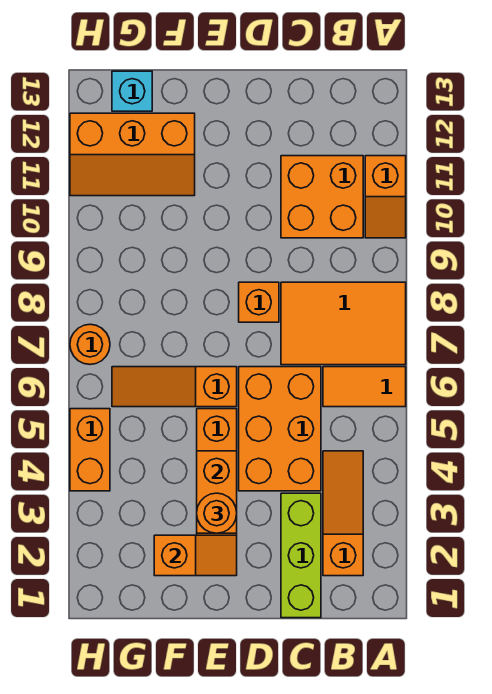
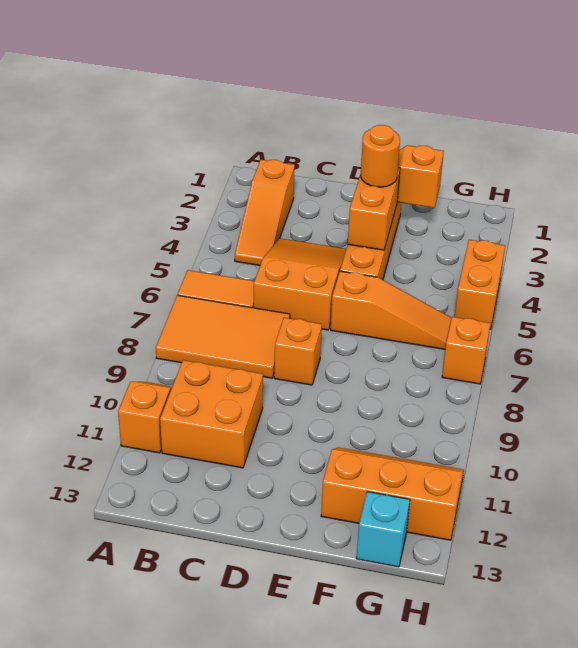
lime brick C1:C3 level 1 -> none
orange brick C4:D6 level 1 -> orange slope C4:D6 level 1 top 6
orange round brick H7 level 1 -> orange brick H7 level 1

